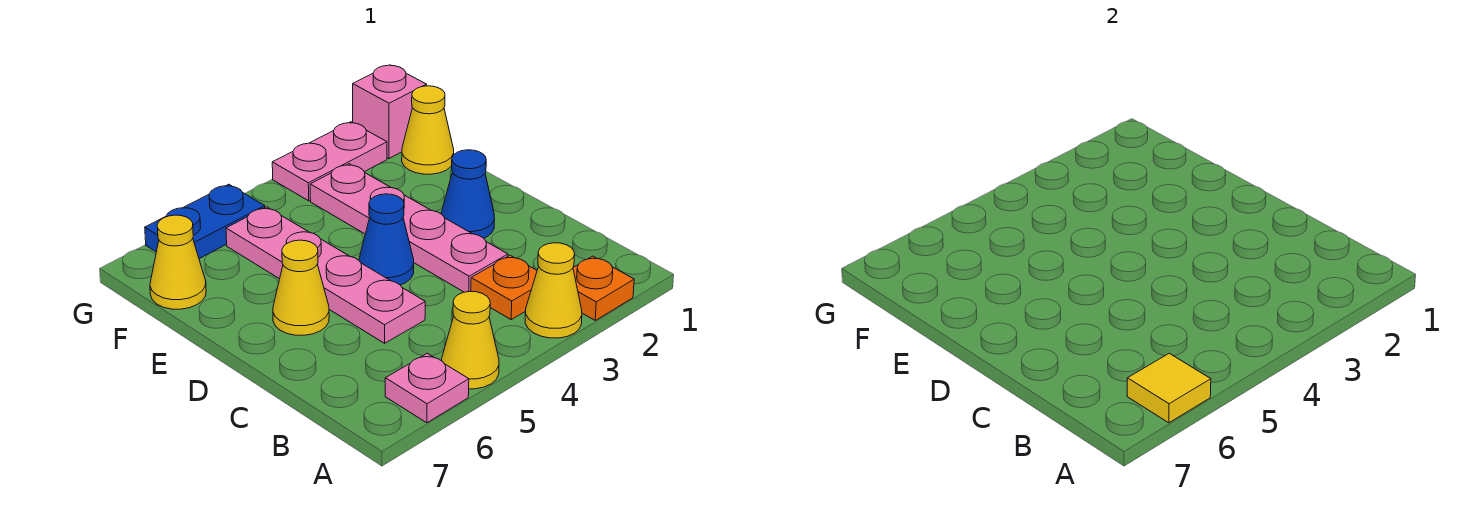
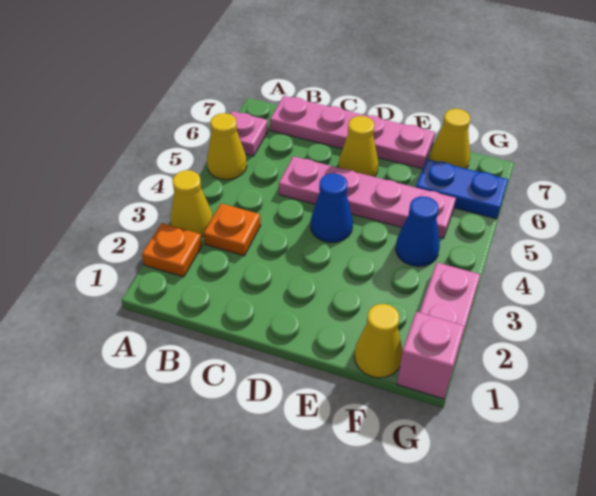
yellow tile A6 level 2 -> none
pink plate C3:F3 level 1 -> pink plate B7:E7 level 1
blue cone D2 level 1 -> blue cone F4 level 1
blue plate G5:G6 level 1 -> blue plate F6:G6 level 1

